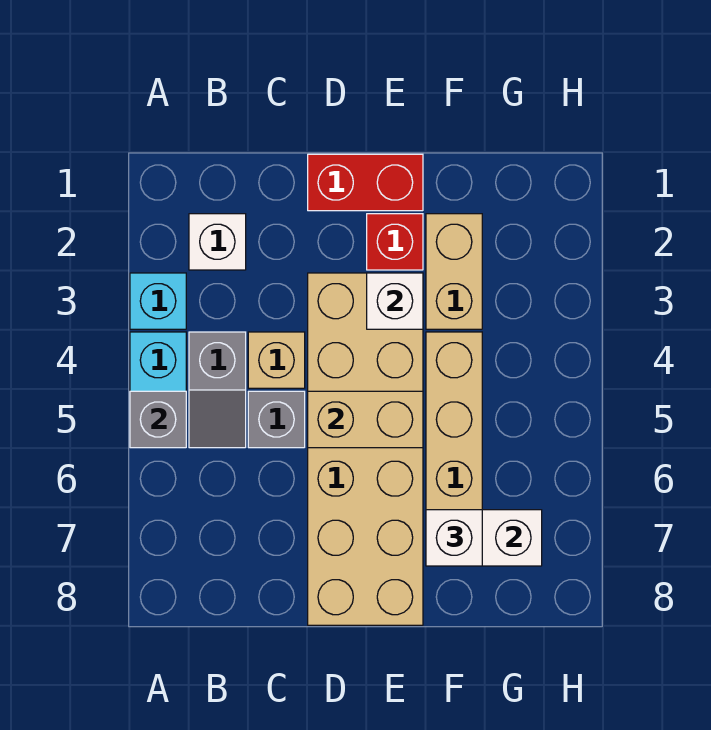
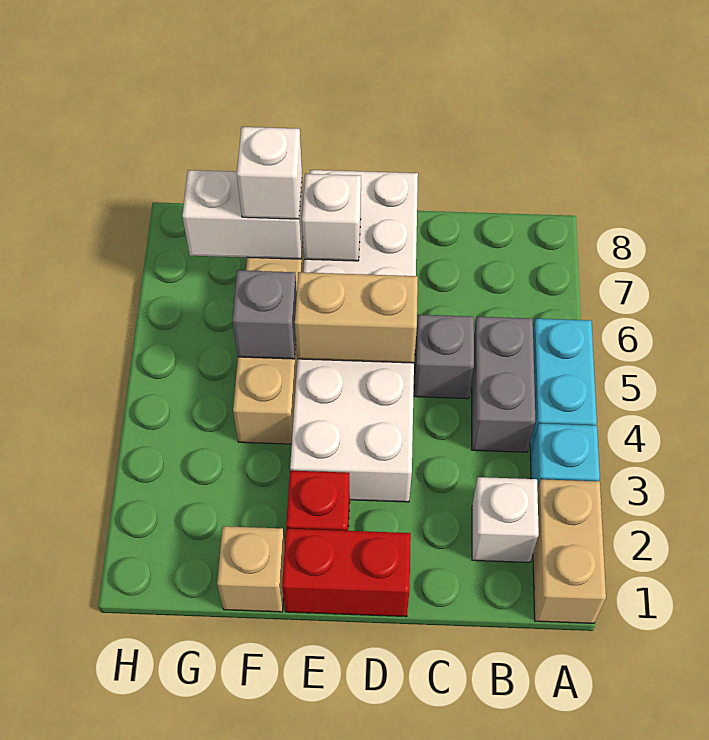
grey brick A5 level 2 -> grey brick F5 level 2
grey slope B4:B5 level 1 top 4 -> grey brick B4:B5 level 1
tan brick C4 level 1 -> tan brick F1 level 1
tan brick D3:E8 level 1 -> white brick D3:E8 level 1
white brick E3 level 2 -> white brick E7 level 2
tan brick F2:F3 level 1 -> tan brick A1:A2 level 1

